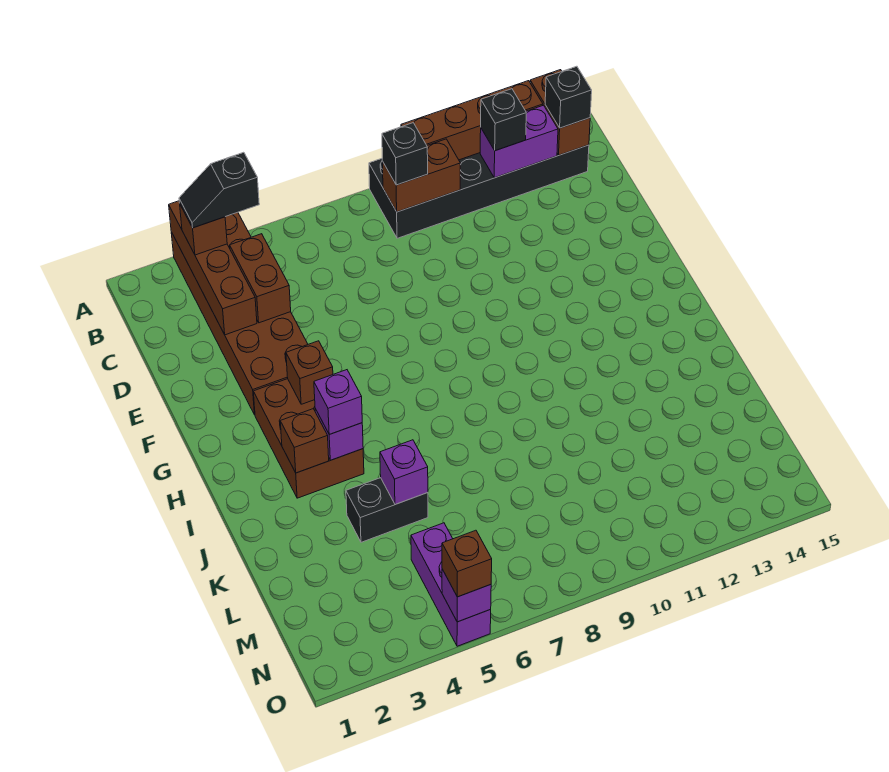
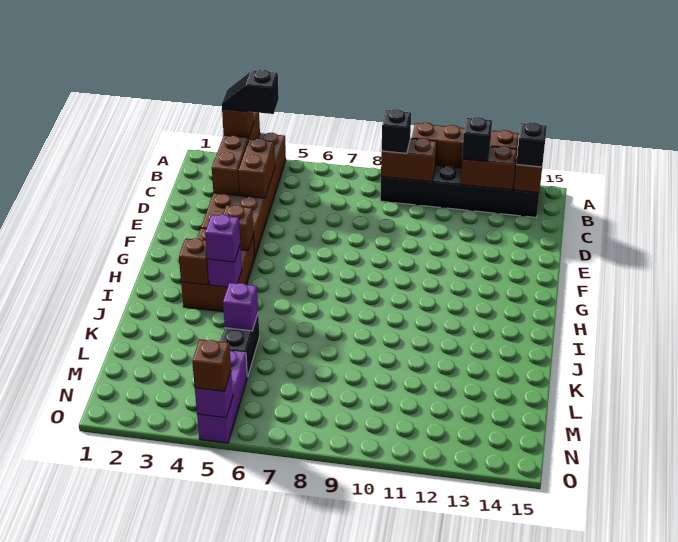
purple brick B12:B13 level 2 -> brown brick B12:B13 level 2
black brick K4:K5 level 1 -> black brick K5:L5 level 1

